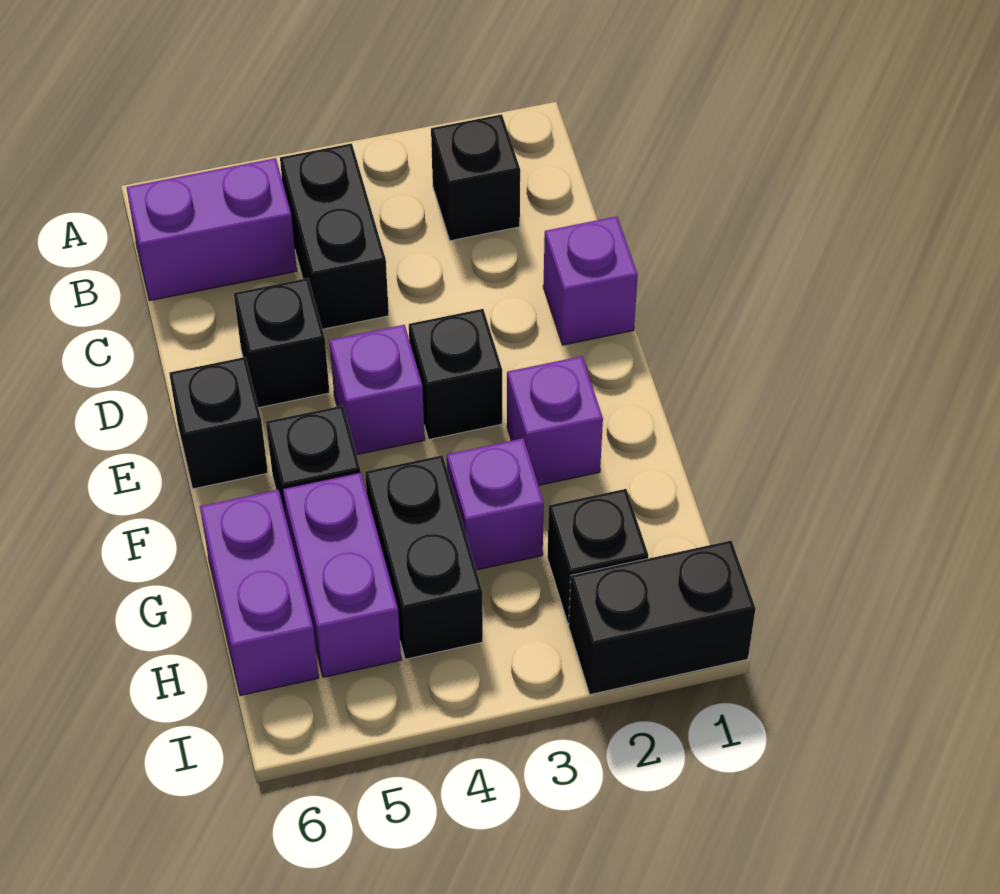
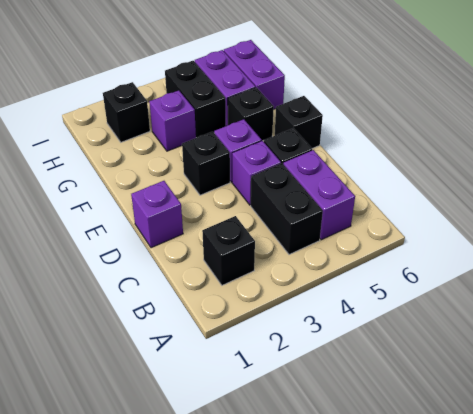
purple brick B5:B6 level 1 -> purple brick B5:C5 level 1
purple brick F2 level 1 -> purple brick D4 level 1
black brick I1:I2 level 1 -> none

